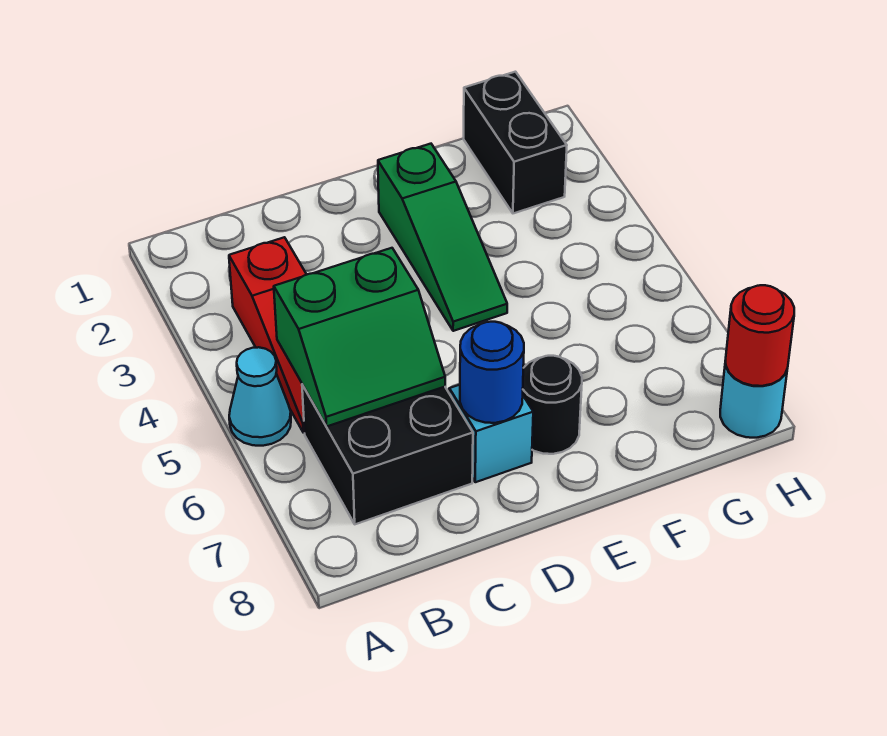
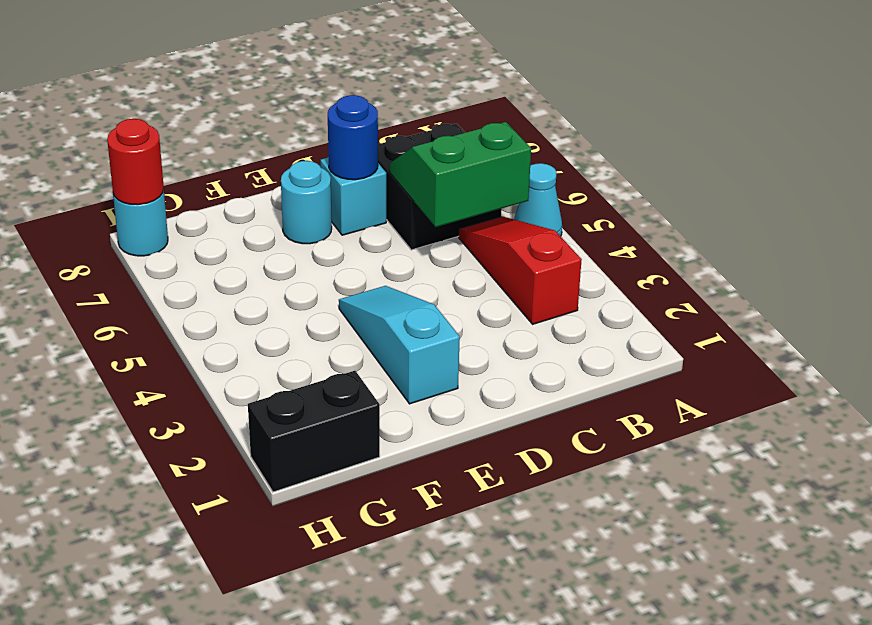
green slope E2:E4 level 1 top 2 -> cyan slope E2:E4 level 1 top 2
black round brick E7 level 1 -> cyan round brick E7 level 1
black brick G1:G2 level 1 -> black brick G1:H1 level 1

